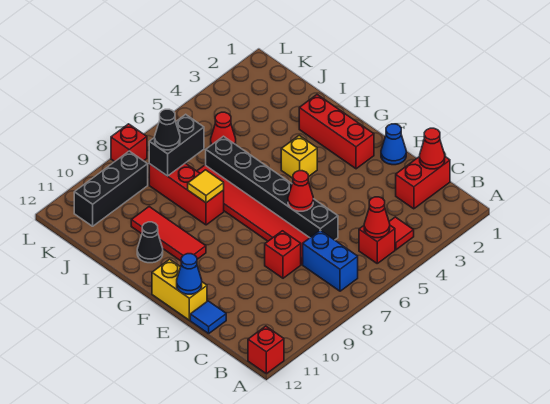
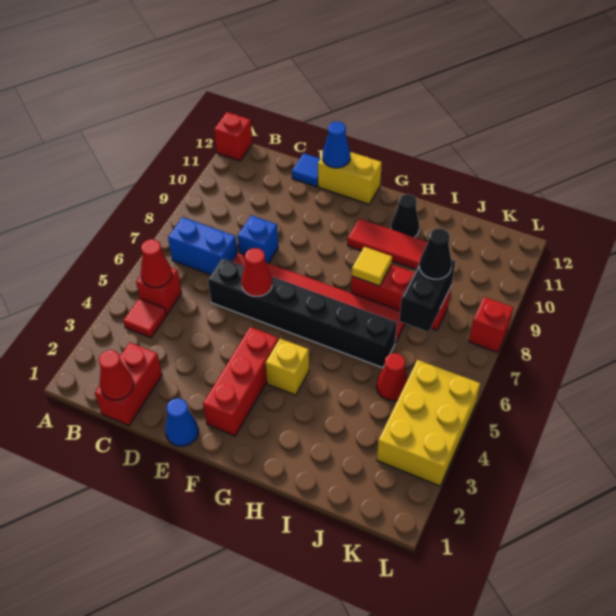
red brick D8 level 1 -> blue brick D8 level 1
red brick F2:H2 level 1 -> red brick F2:F4 level 1
none -> yellow brick K3:L5 level 1
black brick K9:K11 level 1 -> none

